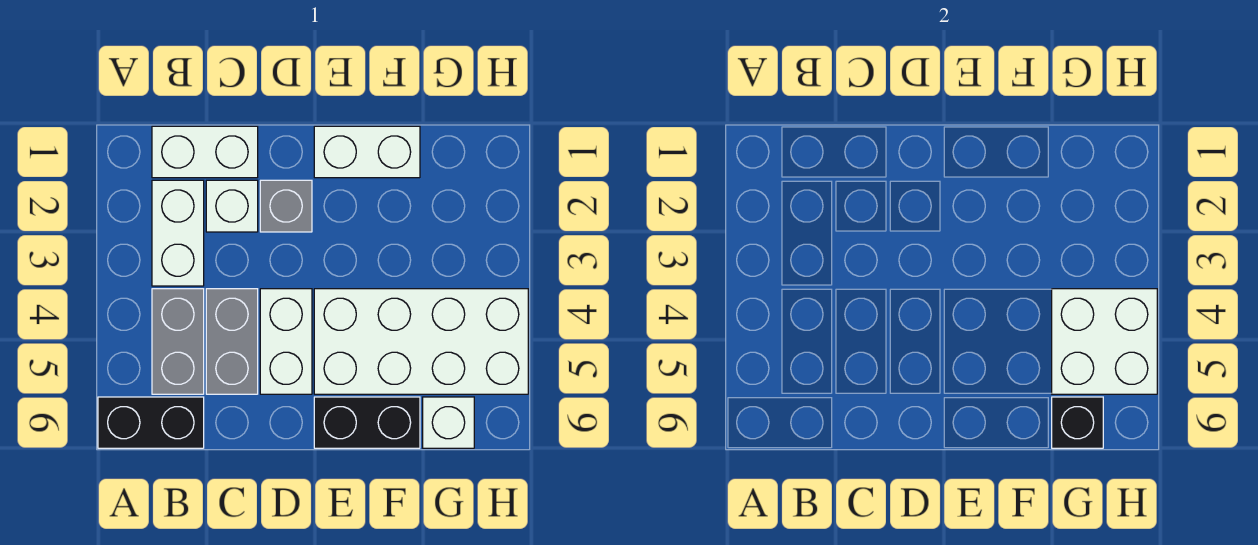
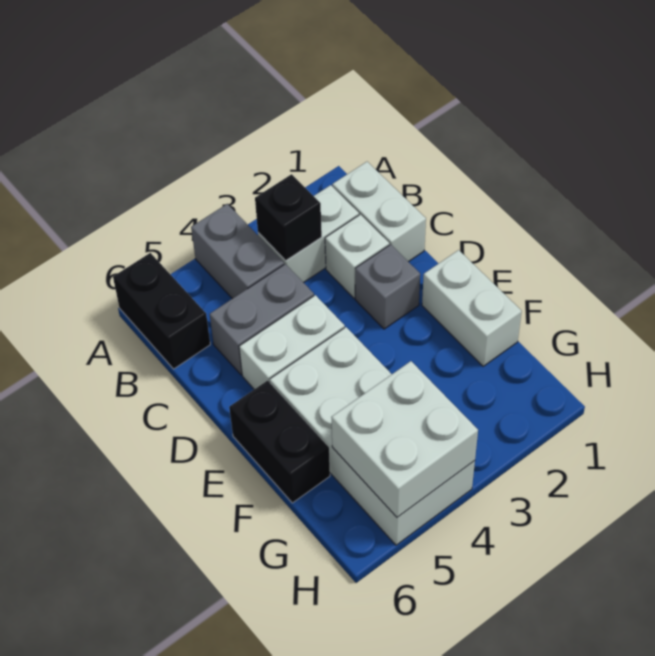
grey brick B4:B5 level 1 -> grey brick A4:B4 level 1
white brick G6 level 1 -> none
black brick G6 level 2 -> black brick B3 level 2

